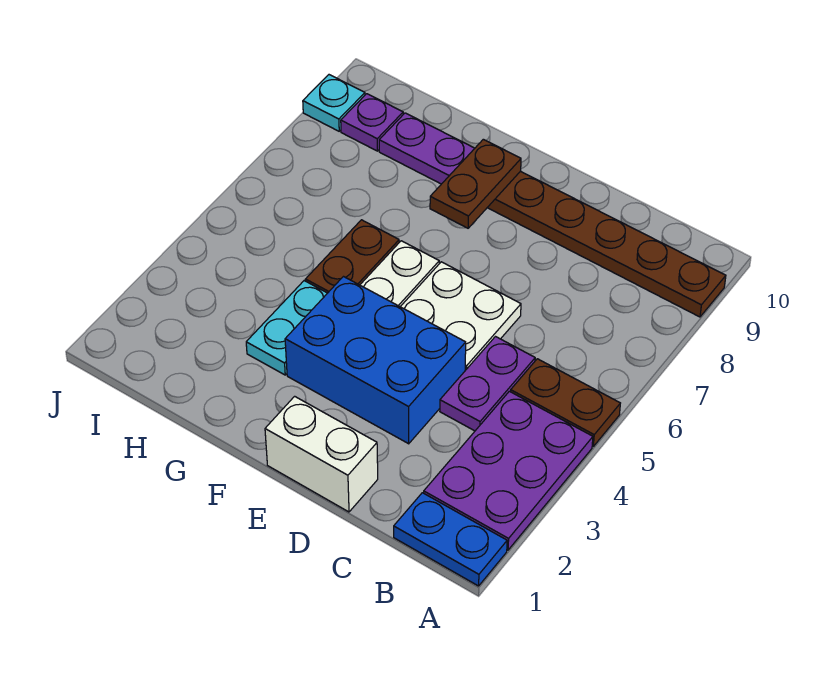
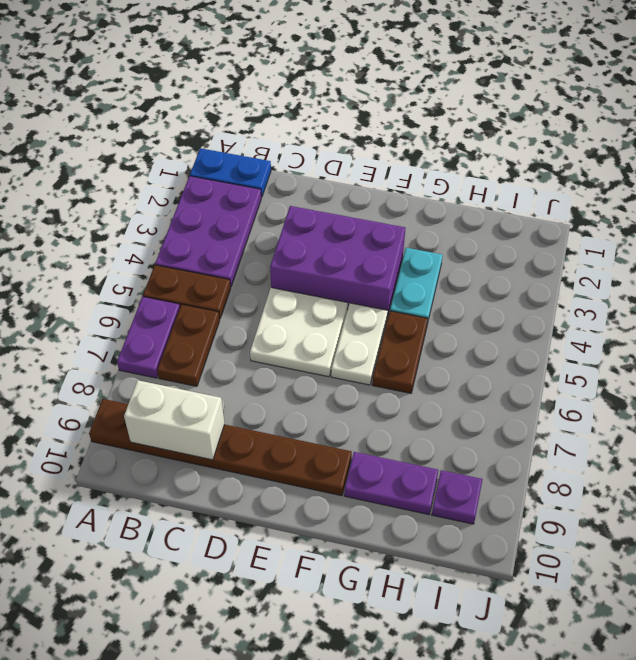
purple plate C4:C5 level 1 -> purple plate A6:A7 level 1
white brick D1:E1 level 1 -> white brick B9:C9 level 2
blue brick D3:F4 level 1 -> purple brick D3:F4 level 1
brown plate F8:F9 level 2 -> brown plate B6:B7 level 1
cyan plate J9 level 1 -> none

